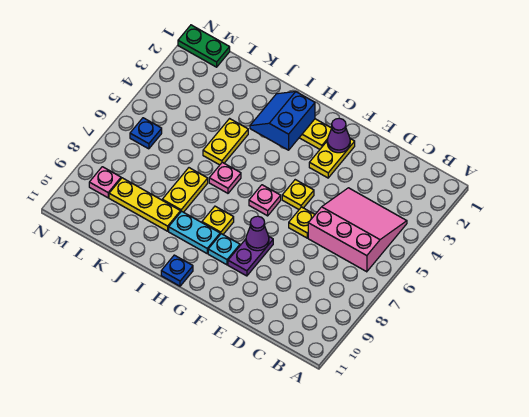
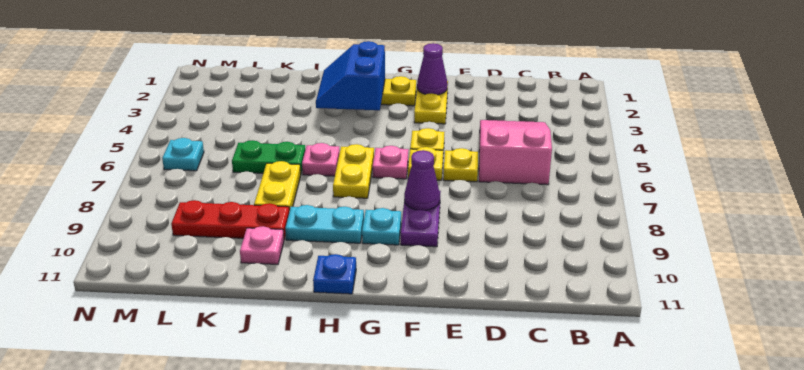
pink slope B4:D6 level 1 top 6 -> pink slope C4:D6 level 1 top 6
yellow plate H8 level 1 -> yellow plate F6 level 1
yellow plate J4:J5 level 1 -> yellow plate H6:H7 level 1
yellow plate J9:L9 level 1 -> red plate J9:L9 level 1
green plate M1:N1 level 1 -> green plate J6:K6 level 1
blue plate M6 level 1 -> cyan plate M6 level 1
pink plate M9 level 1 -> pink plate J10 level 1

